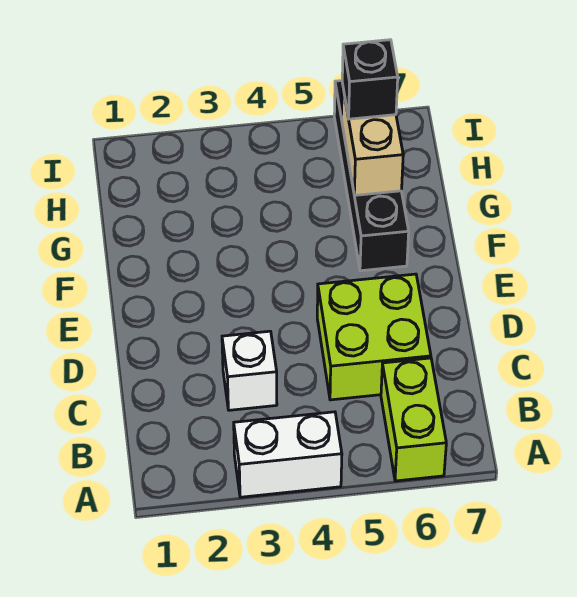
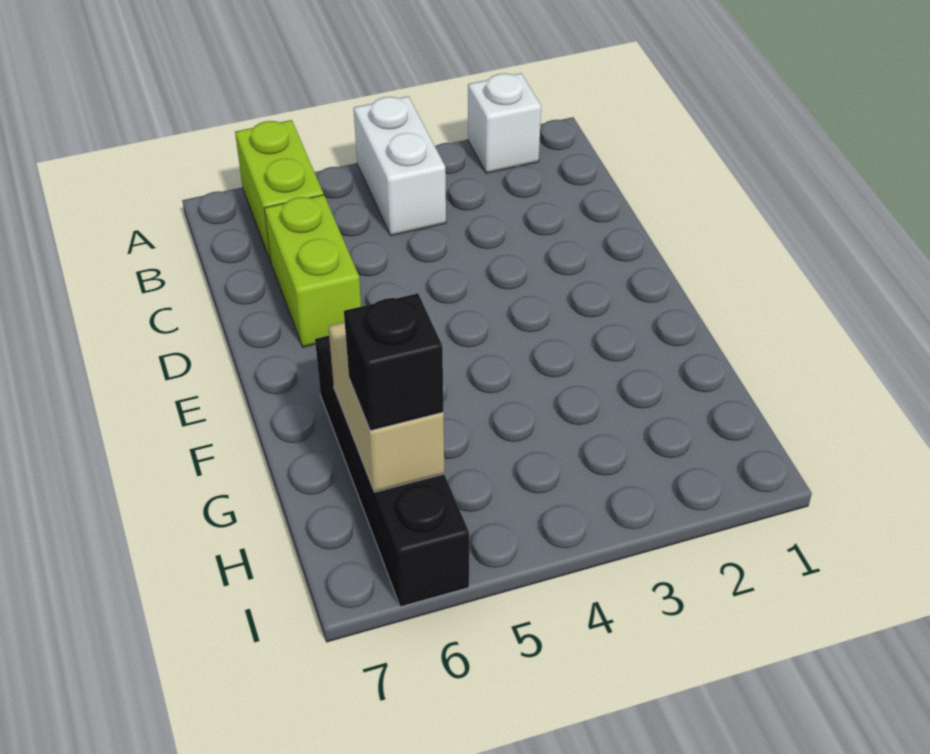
white brick A3:A4 level 1 -> white brick A4:B4 level 1
white brick C3 level 1 -> white brick A2 level 1
lime brick C5:D6 level 1 -> lime brick C6:D6 level 1

